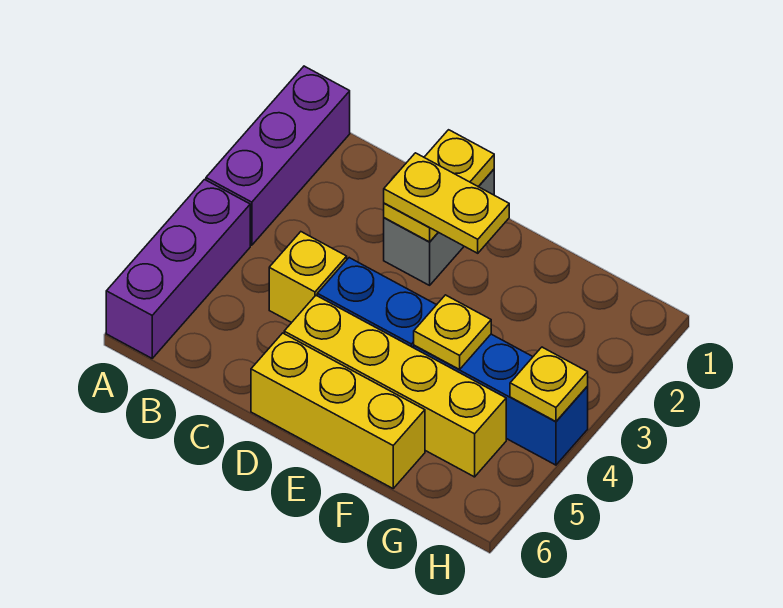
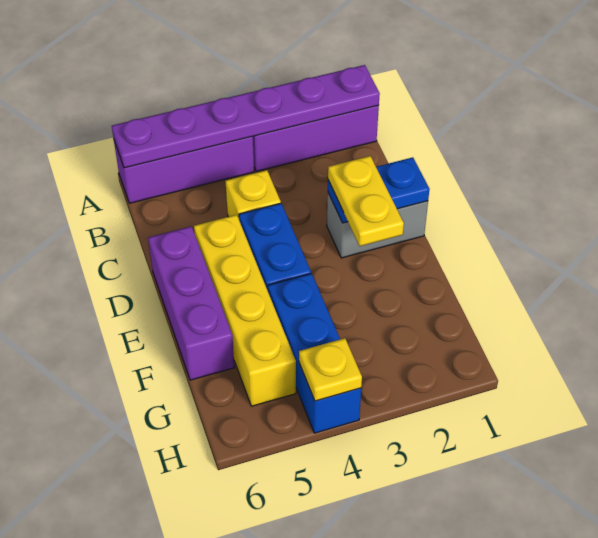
none -> purple plate A1:A6 level 2
yellow plate D1:D2 level 2 -> blue plate D1:D2 level 2
yellow brick D6:F6 level 1 -> purple brick D6:F6 level 1
yellow plate F4 level 2 -> none

